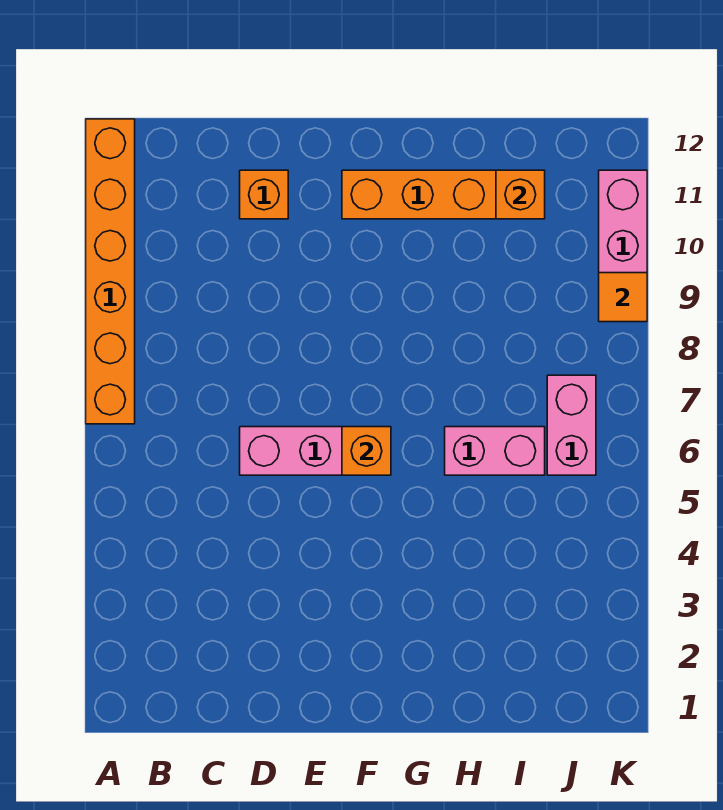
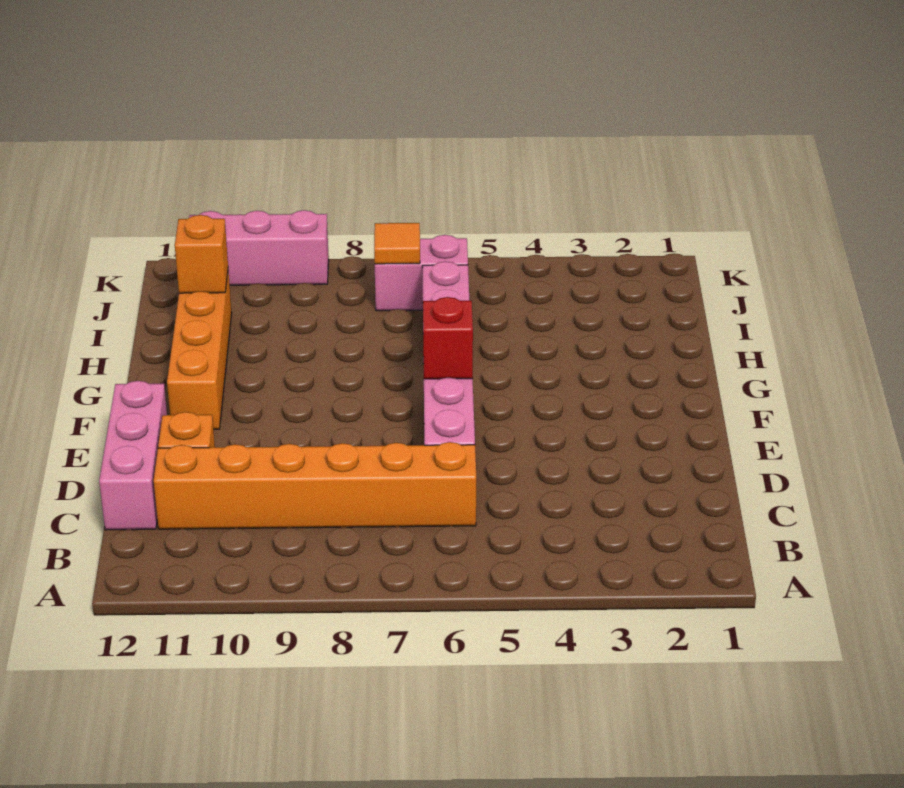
orange brick A7:A12 level 1 -> orange brick C6:C11 level 1
none -> pink brick C12:E12 level 1
orange brick F6 level 2 -> red brick F6 level 2
orange tile K9 level 2 -> orange tile J7 level 2

